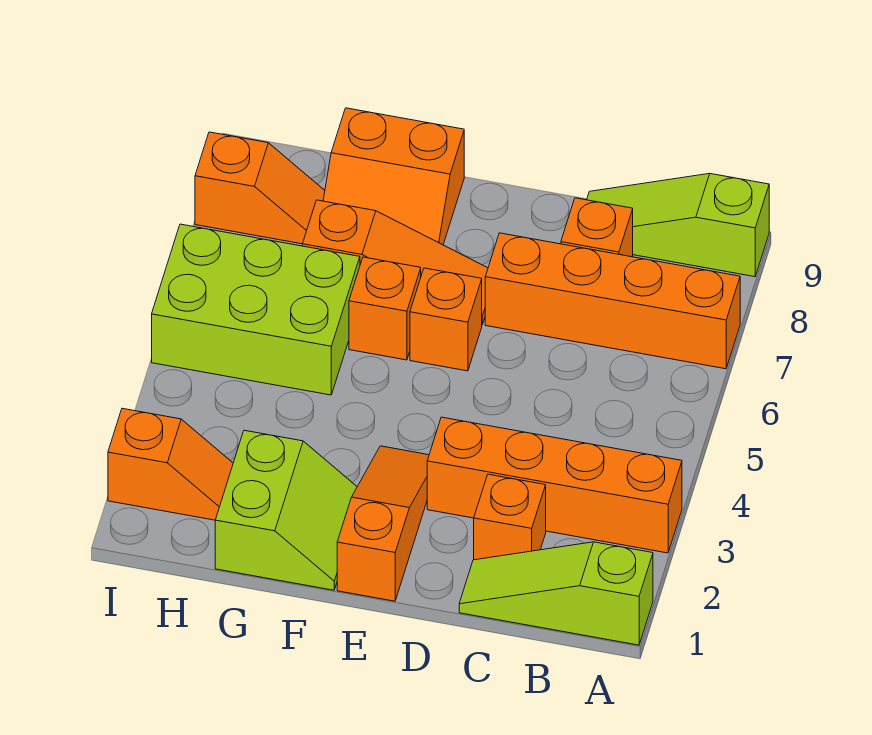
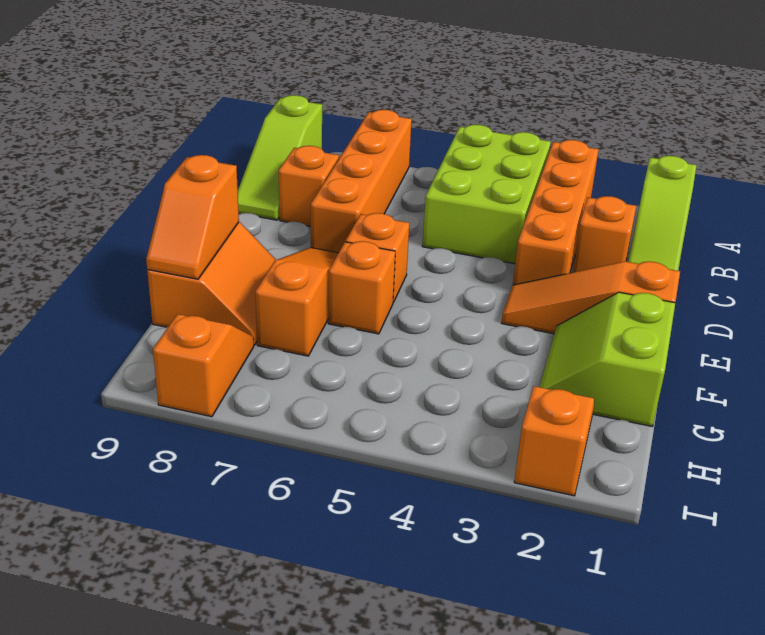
lime slope F1:G2 level 1 top G -> lime slope F1:G2 level 1 top 1
none -> orange slope F9:G9 level 2 top F
lime brick G5:I6 level 1 -> lime brick A4:C5 level 1

